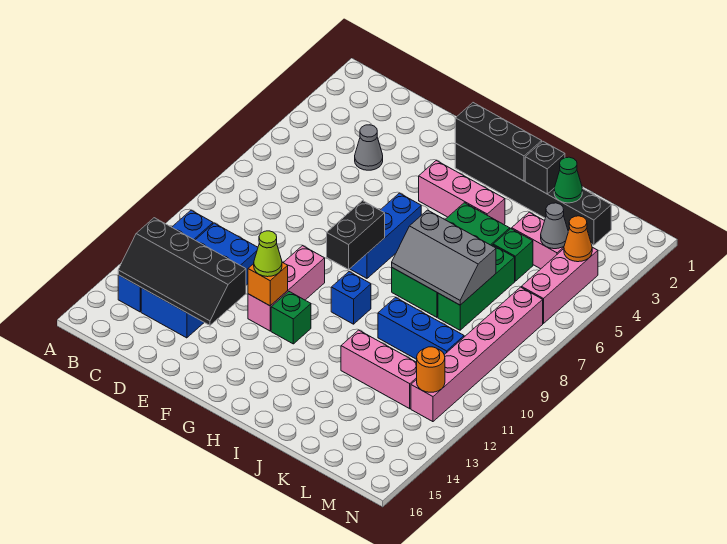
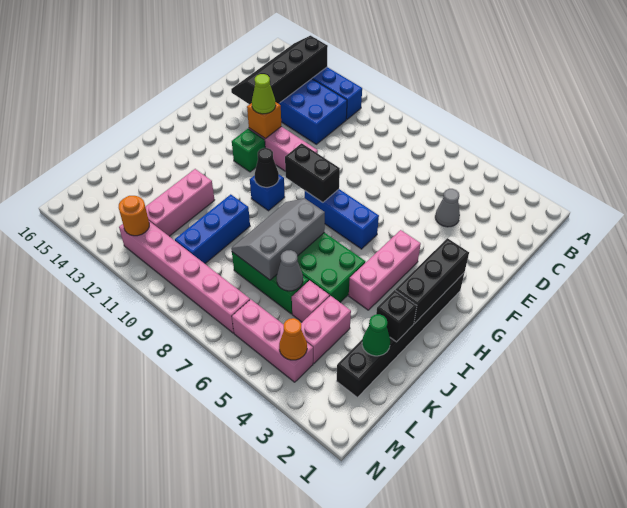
none -> black cone H10 level 2
green brick K5 level 1 -> pink brick K5 level 1
grey cone L4 level 2 -> grey cone K6 level 2

